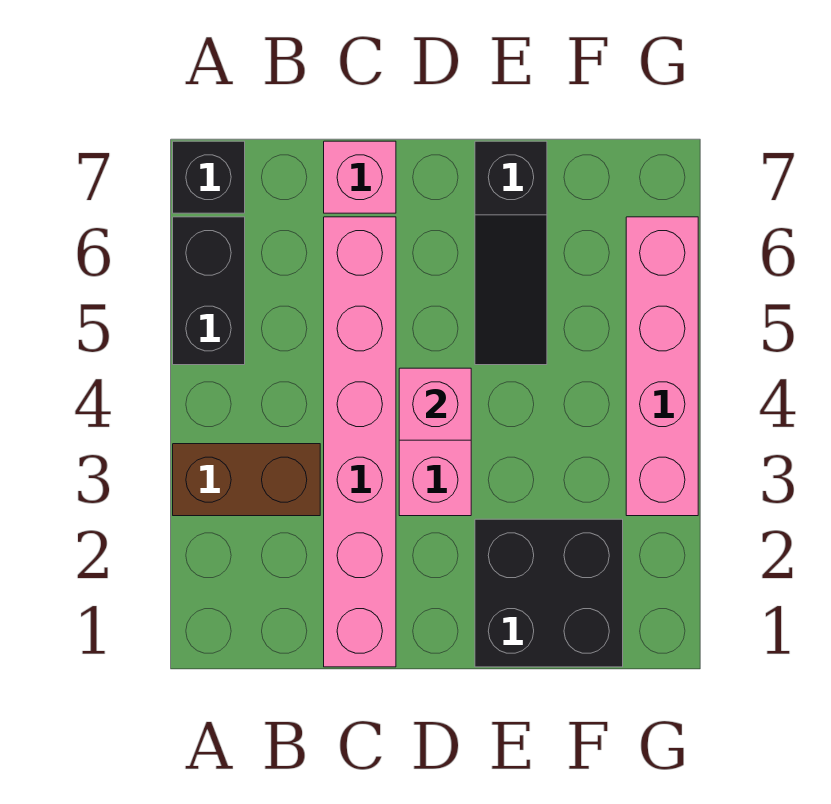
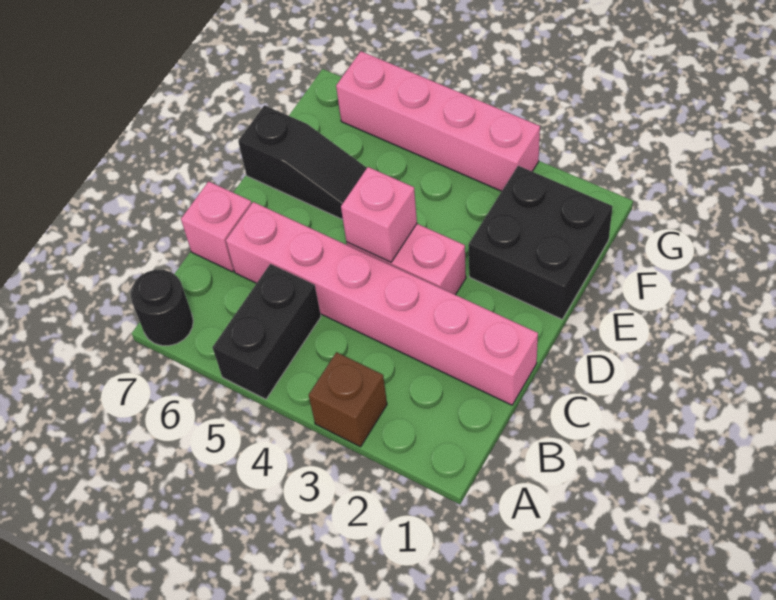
brown brick A3:B3 level 1 -> brown brick A3 level 1
black brick A5:A6 level 1 -> black brick A5:B5 level 1
black brick A7 level 1 -> black round brick A7 level 1

